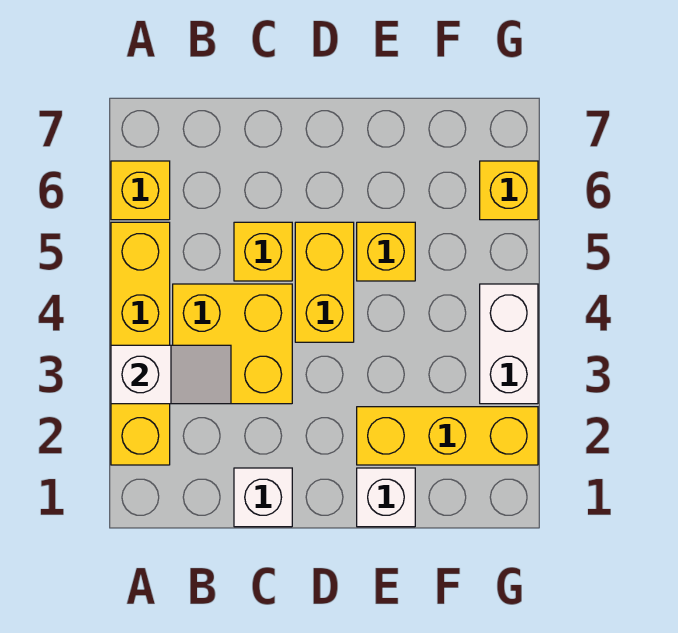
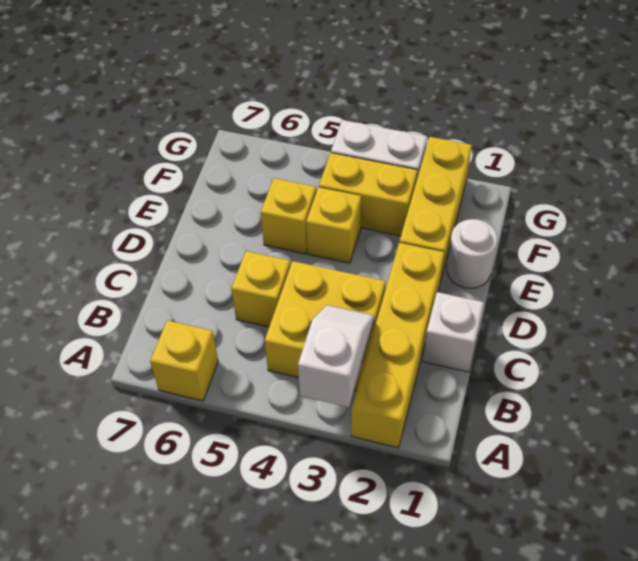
yellow brick A2:A5 level 1 -> yellow brick A2:D2 level 1
yellow brick D4:D5 level 1 -> yellow brick F3:F4 level 1
white brick E1 level 1 -> white round brick E1 level 1
yellow brick G6 level 1 -> yellow brick E4 level 1

